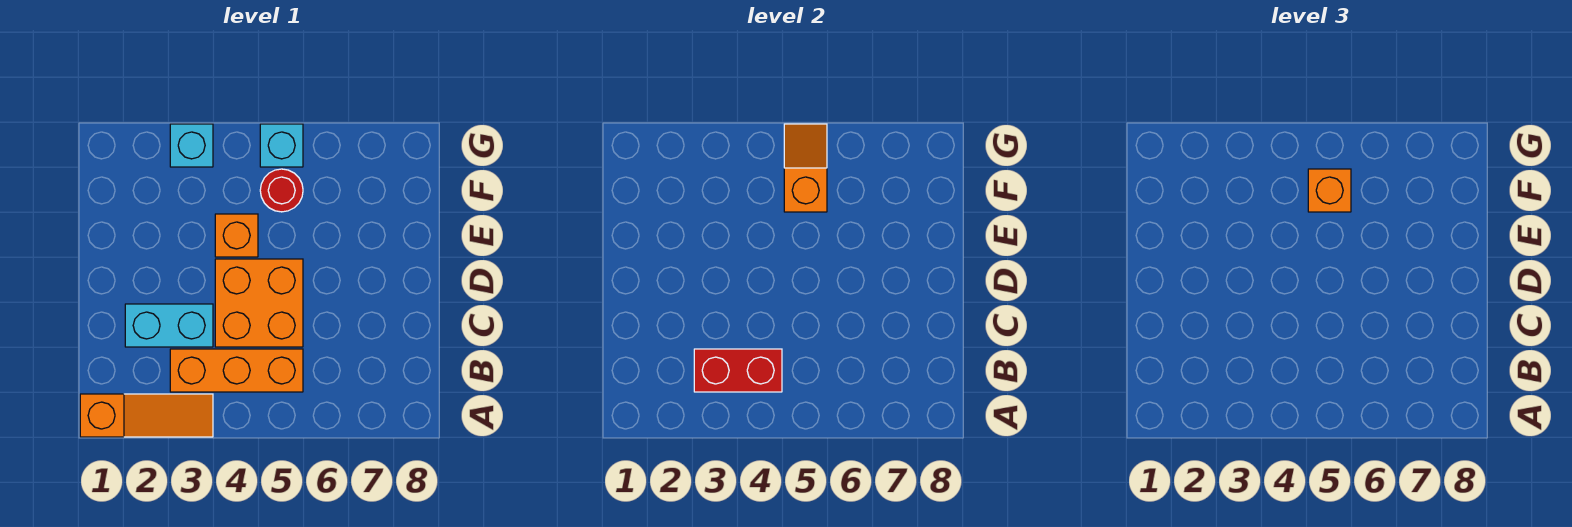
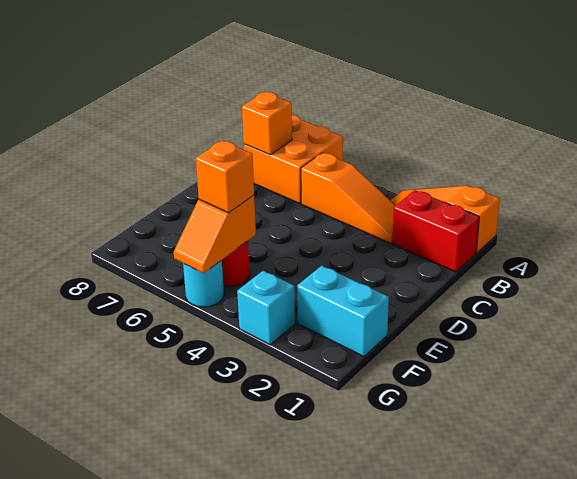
orange brick B3:B5 level 1 -> orange slope B3:B5 level 1 top 5
red brick B3:B4 level 2 -> red brick B1:B2 level 1
cyan brick C2:C3 level 1 -> cyan brick F1:F2 level 1
orange brick C4:D5 level 1 -> orange brick A6:B7 level 1
orange brick E4 level 1 -> orange brick B7 level 2
cyan brick G5 level 1 -> cyan round brick G5 level 1

